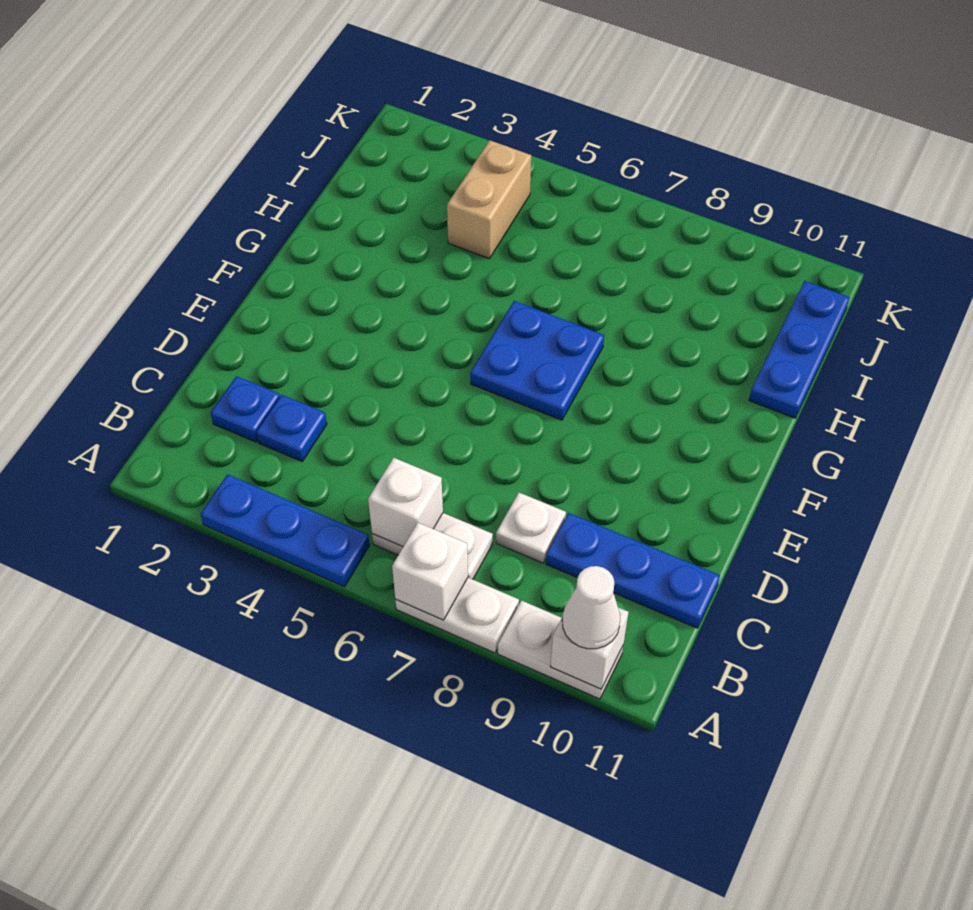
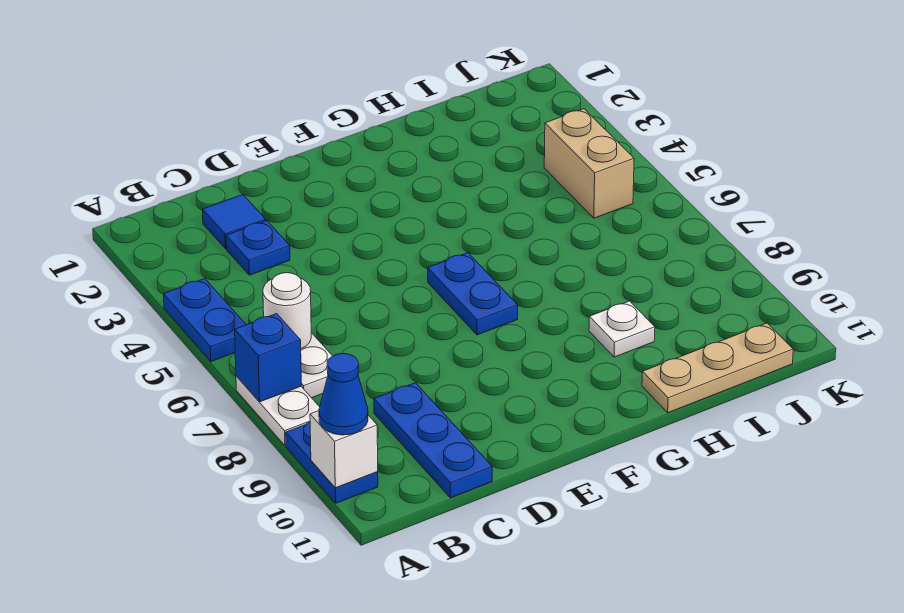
blue plate A3:A5 level 1 -> blue plate A4:A5 level 1
white brick A7 level 2 -> blue brick A7 level 2
white plate A9:A10 level 1 -> blue plate A9:A10 level 1
white cone A10 level 3 -> blue cone A10 level 3
white brick B6 level 2 -> white round brick B6 level 2
blue plate C2 level 1 -> blue tile C2 level 1
white plate C8 level 1 -> white plate H9 level 1
blue plate F6:G7 level 1 -> blue plate F6:F7 level 1
blue plate H11:J11 level 1 -> tan plate H11:J11 level 1
tan brick I4:J4 level 1 -> tan brick J4:J5 level 1

